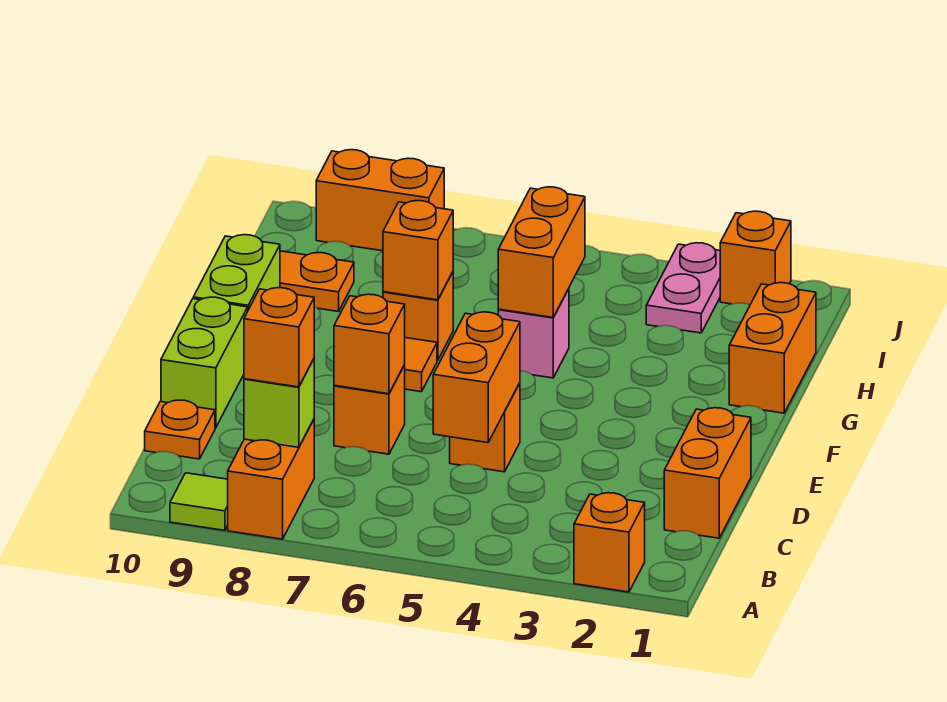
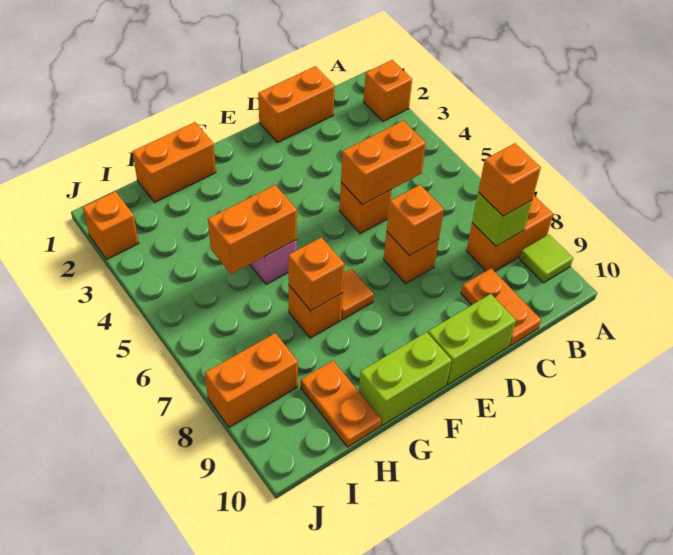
orange plate C10 level 1 -> orange plate C9:C10 level 1
pink plate I3:J3 level 1 -> none
orange brick J8:J9 level 1 -> orange brick I8:J8 level 1

